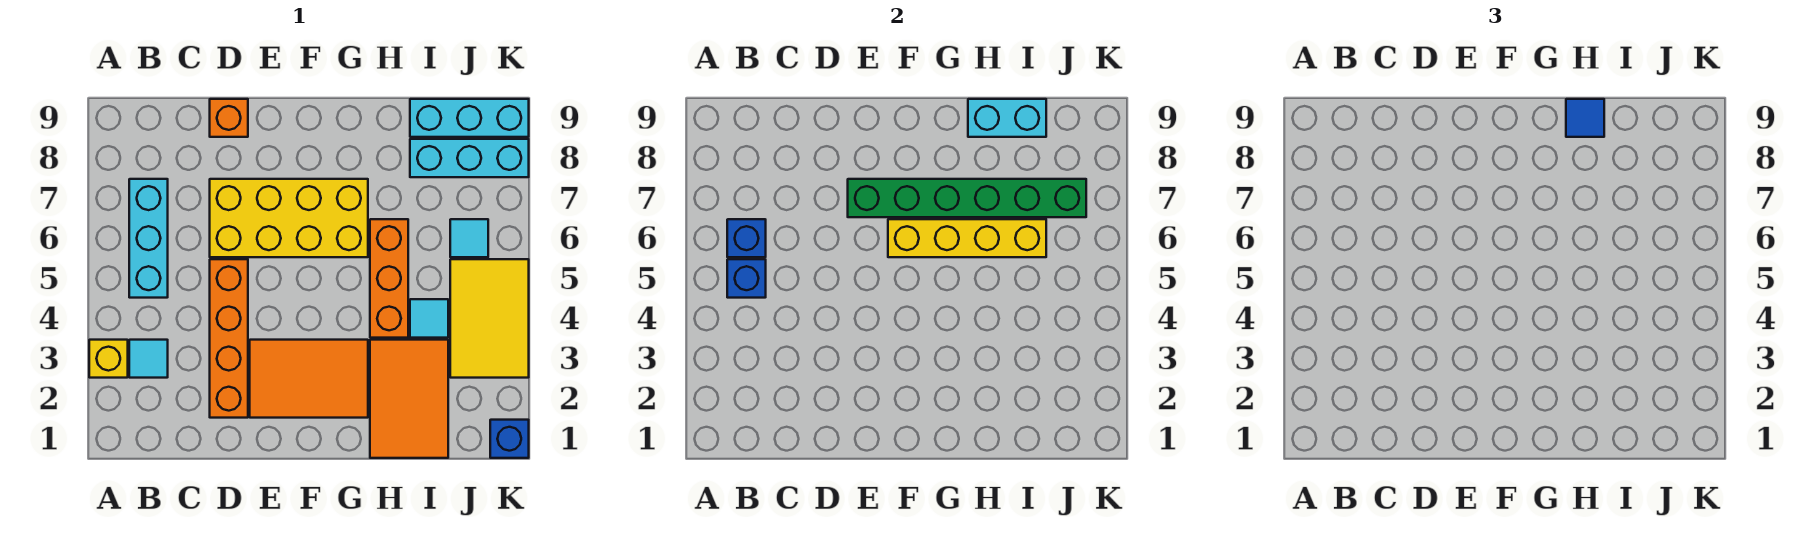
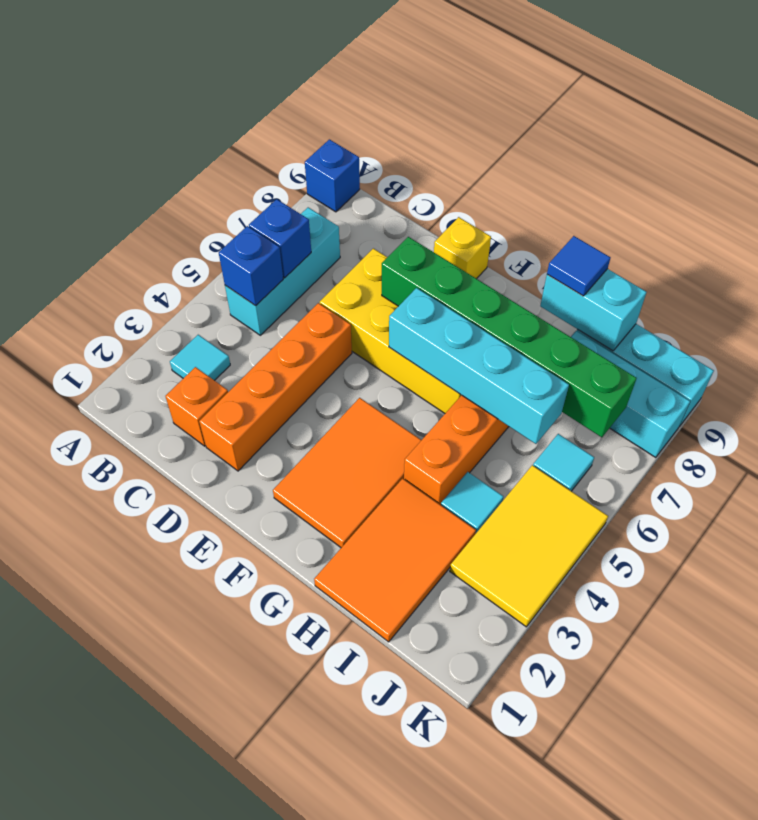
yellow brick A3 level 1 -> yellow brick E9 level 1
orange brick D9 level 1 -> orange brick C2 level 1
orange tile E2:G3 level 1 -> orange tile F2:G4 level 1
yellow brick F6:I6 level 2 -> cyan brick F6:I6 level 2
blue brick K1 level 1 -> blue brick A9 level 1

